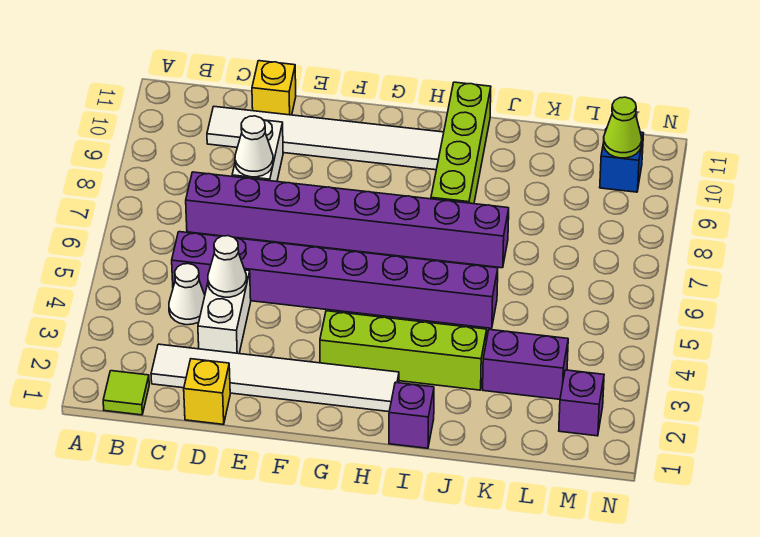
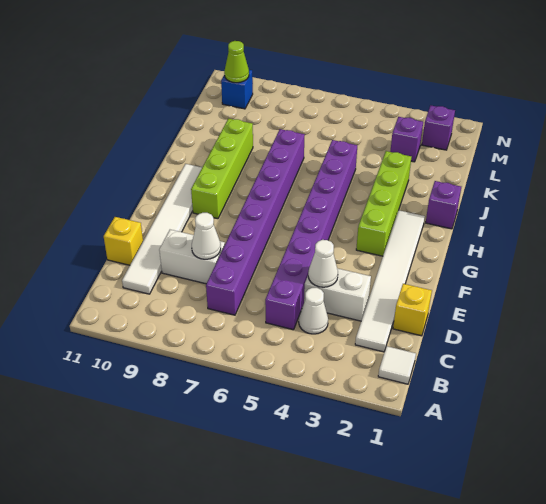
lime tile B1 level 1 -> white tile B1 level 1
lime brick I8:I11 level 1 -> lime brick G9:J9 level 1
purple brick K3:L3 level 1 -> purple brick L3 level 1

